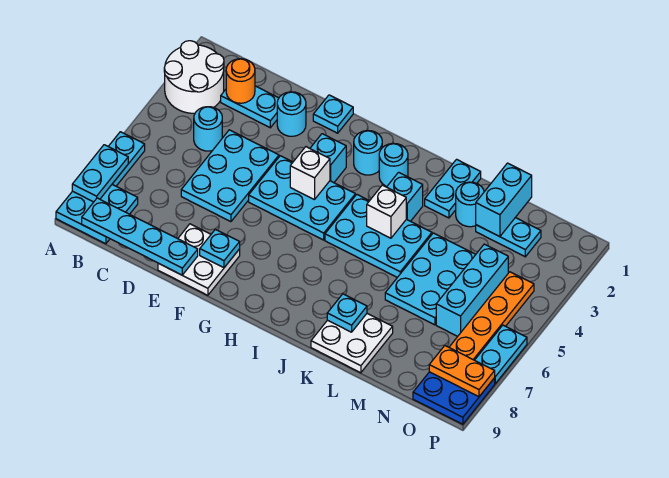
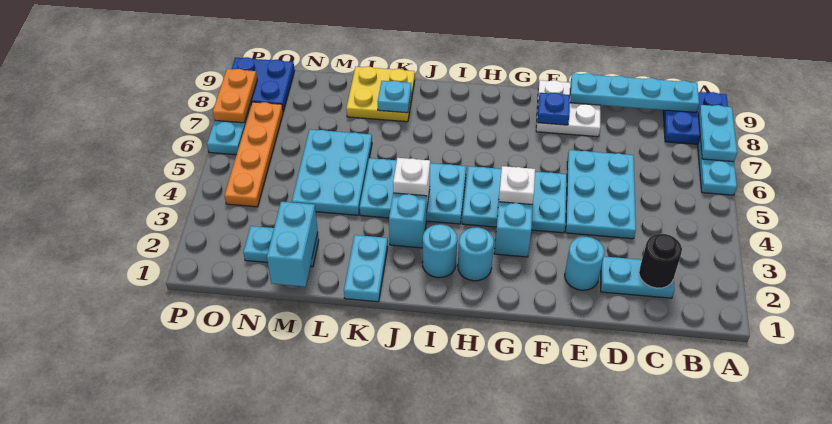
white round brick A2:B3 level 1 -> none
cyan plate A8:B9 level 1 -> blue plate A8:B9 level 1
orange round brick C2 level 2 -> black round brick C2 level 2
cyan round brick C4 level 1 -> none
cyan plate F1 level 1 -> none
cyan plate F8 level 2 -> blue plate F8 level 2
white plate K8:L9 level 1 -> yellow plate K8:L9 level 1
cyan round brick L2 level 1 -> none
cyan brick N4:N6 level 1 -> none
orange plate O8:P8 level 2 -> orange plate P7:P8 level 2

